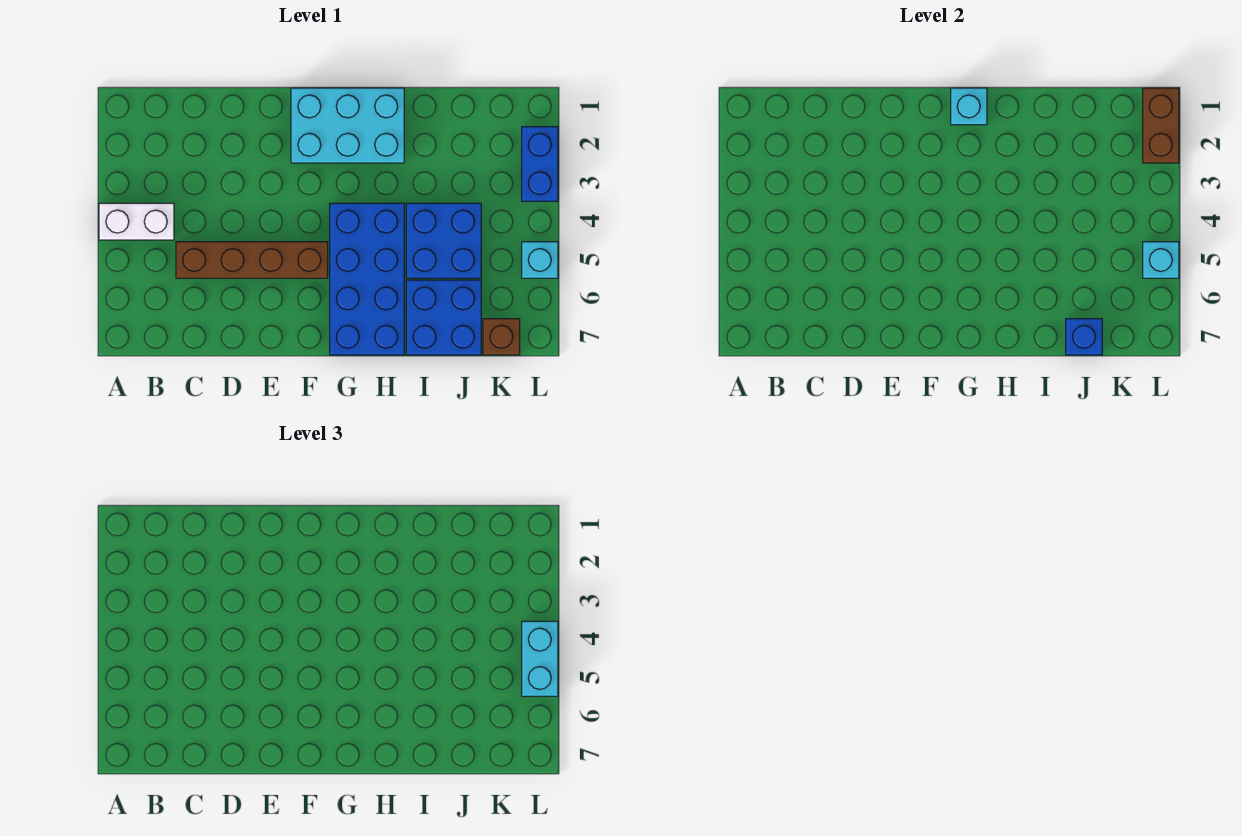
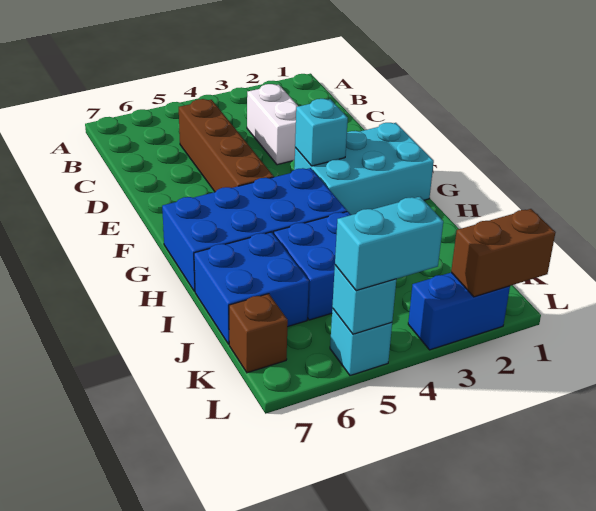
white brick A4:B4 level 1 -> white brick C3:D3 level 1
cyan brick F1:H2 level 1 -> cyan brick F1:G3 level 1
cyan brick G1 level 2 -> cyan brick F3 level 2
blue brick J7 level 2 -> none

